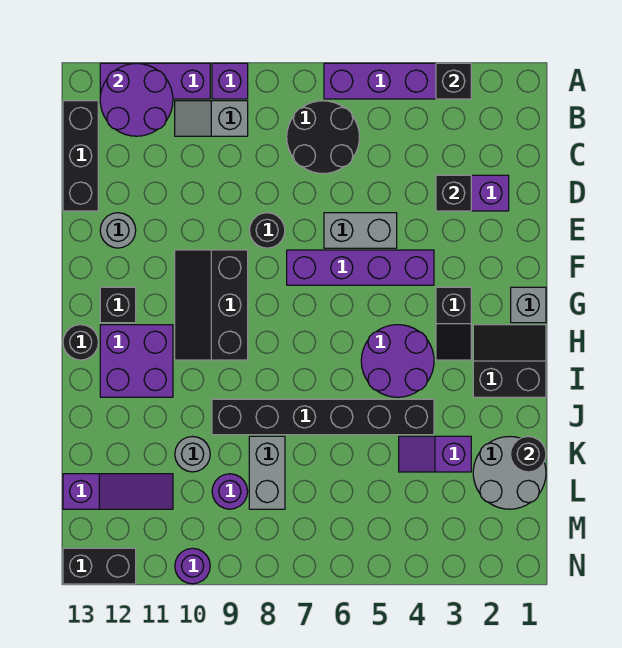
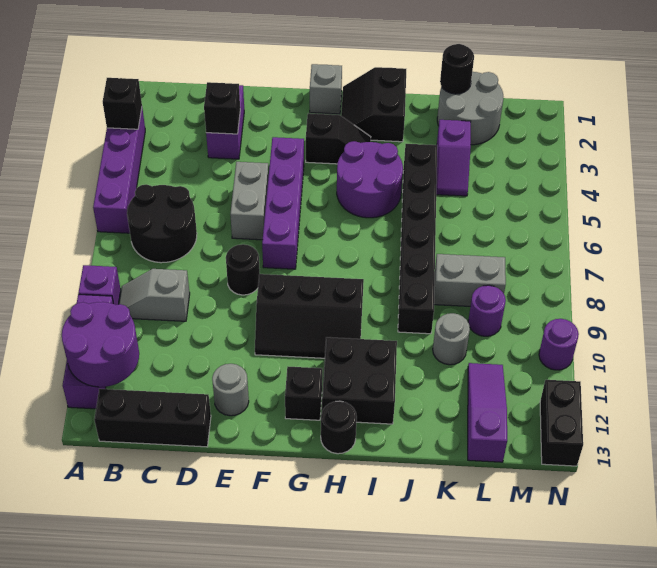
grey slope B9:B10 level 1 top 9 -> grey slope B9:C9 level 1 top C
purple brick H11:I12 level 1 -> black brick H11:I12 level 1

